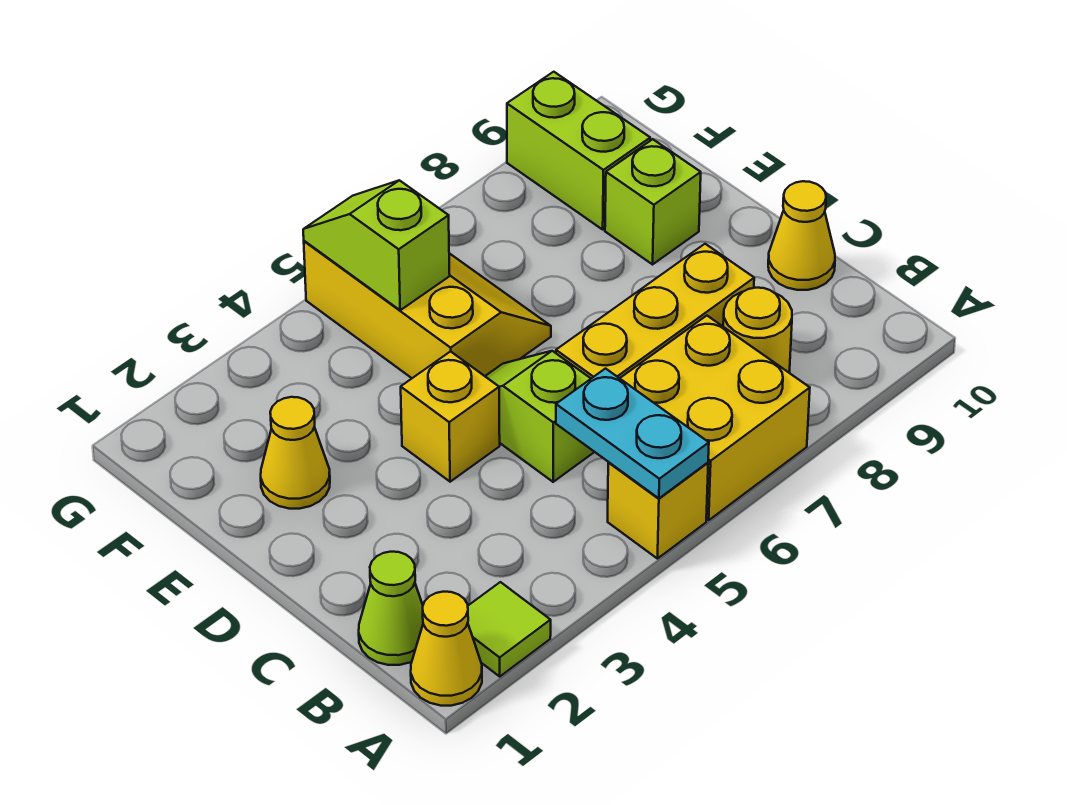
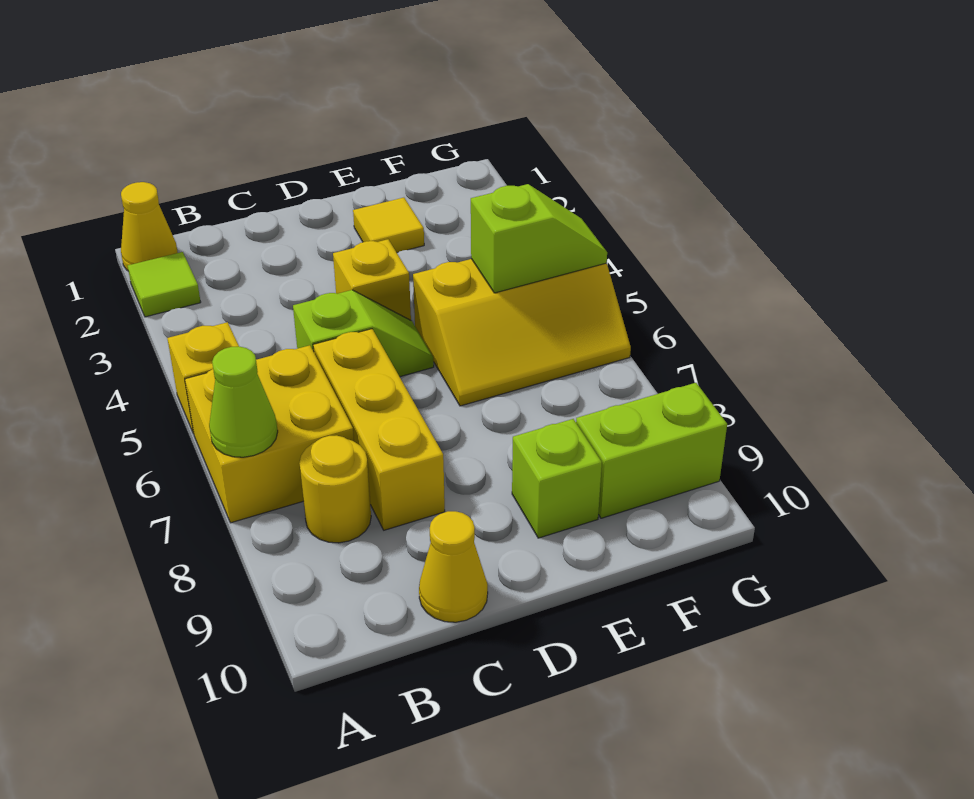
cyan plate A5:B5 level 2 -> none
lime cone B1 level 1 -> lime cone A7 level 2
yellow cone E2 level 1 -> yellow tile E2 level 1

